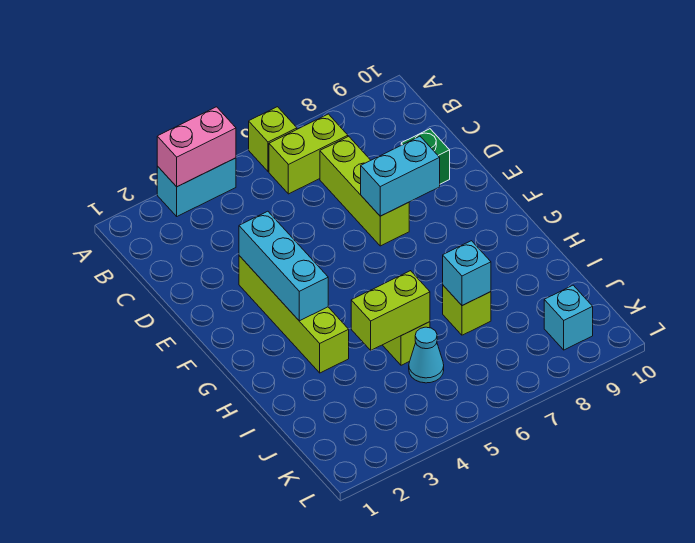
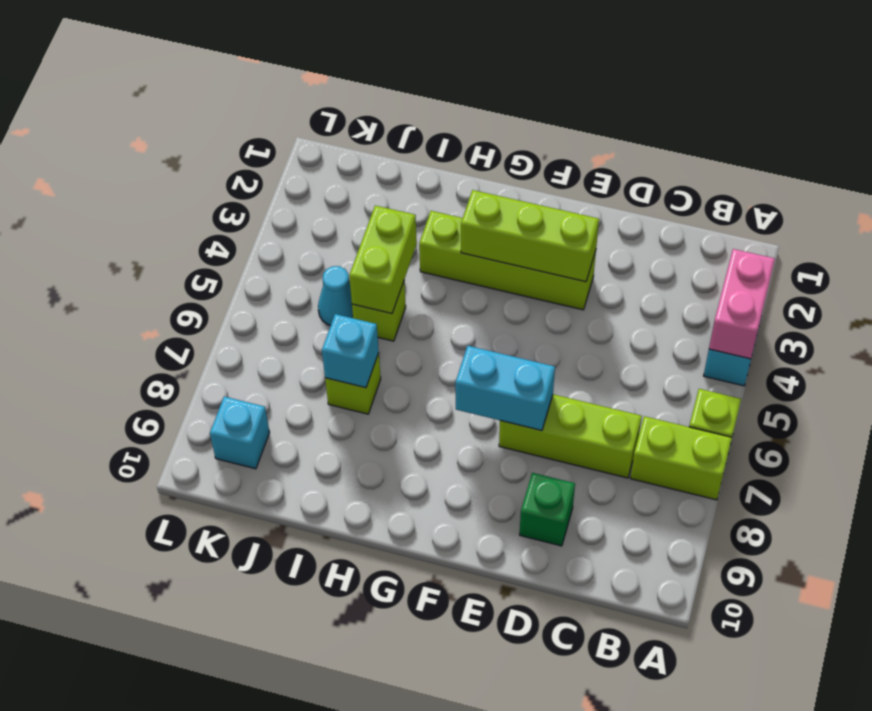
lime brick B6:B7 level 1 -> lime brick A7:B7 level 1
cyan brick E3:G3 level 2 -> lime brick E3:G3 level 2
cyan brick E7:E8 level 2 -> cyan brick E7:F7 level 2

